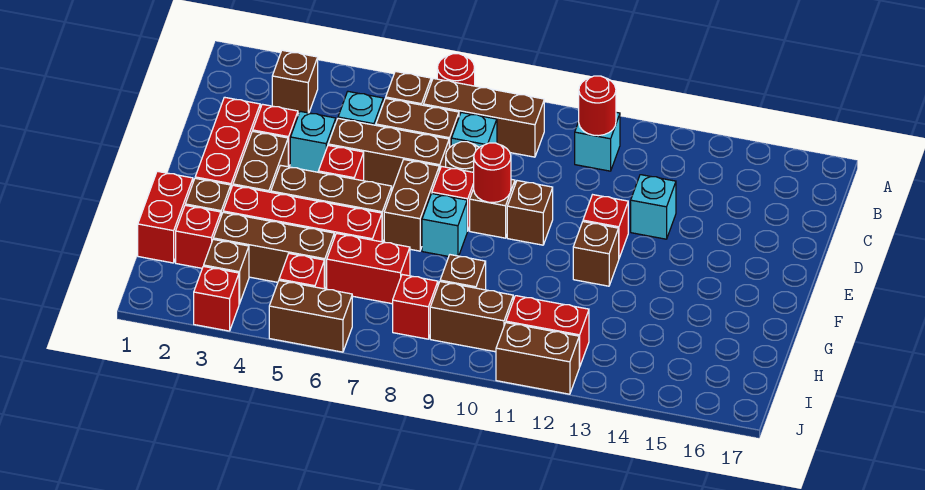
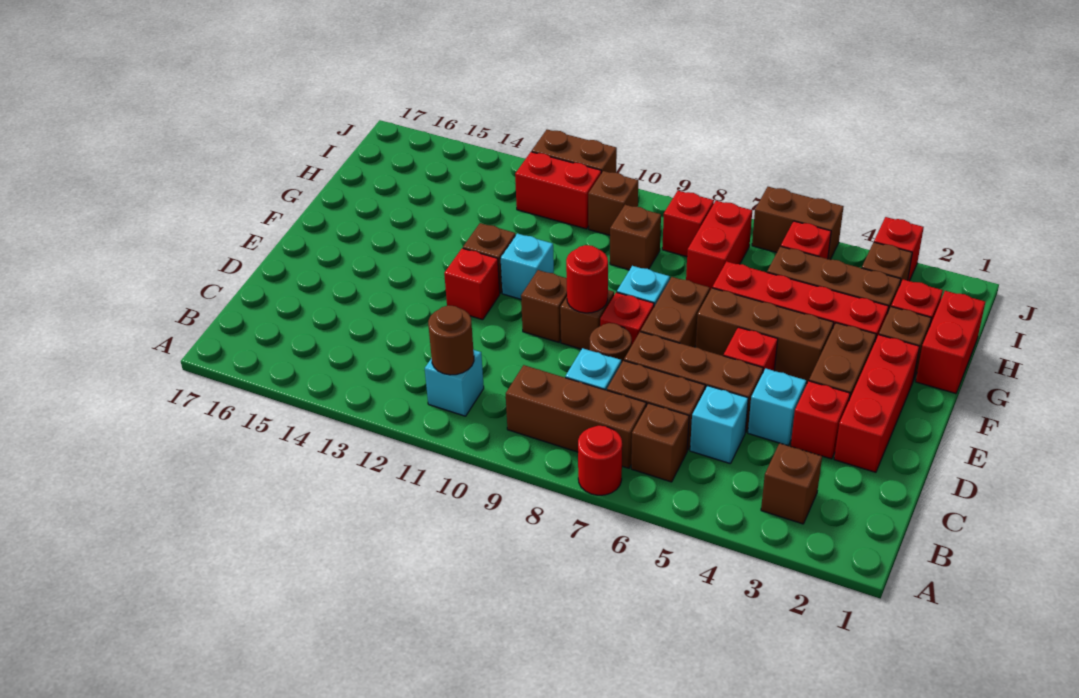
red round brick B11 level 2 -> brown round brick B11 level 2
cyan brick D13 level 1 -> cyan brick F11 level 1
red brick H6:H7 level 1 -> red brick H7:I7 level 1
brown brick I9:I10 level 1 -> brown brick I10 level 1

